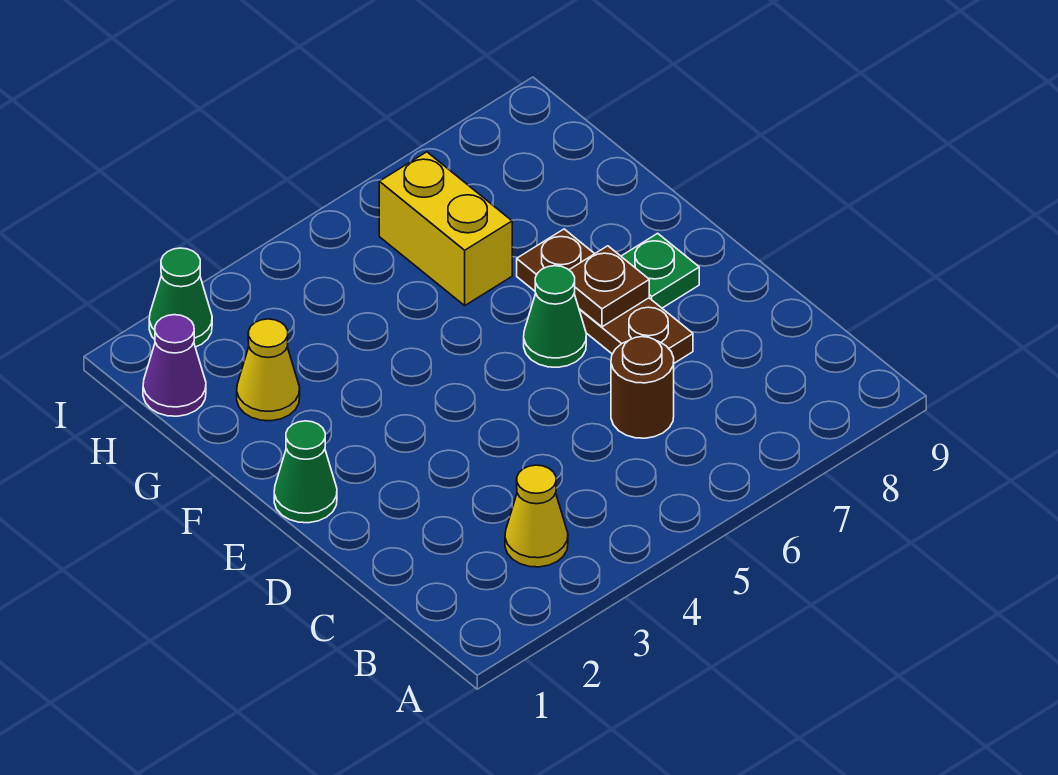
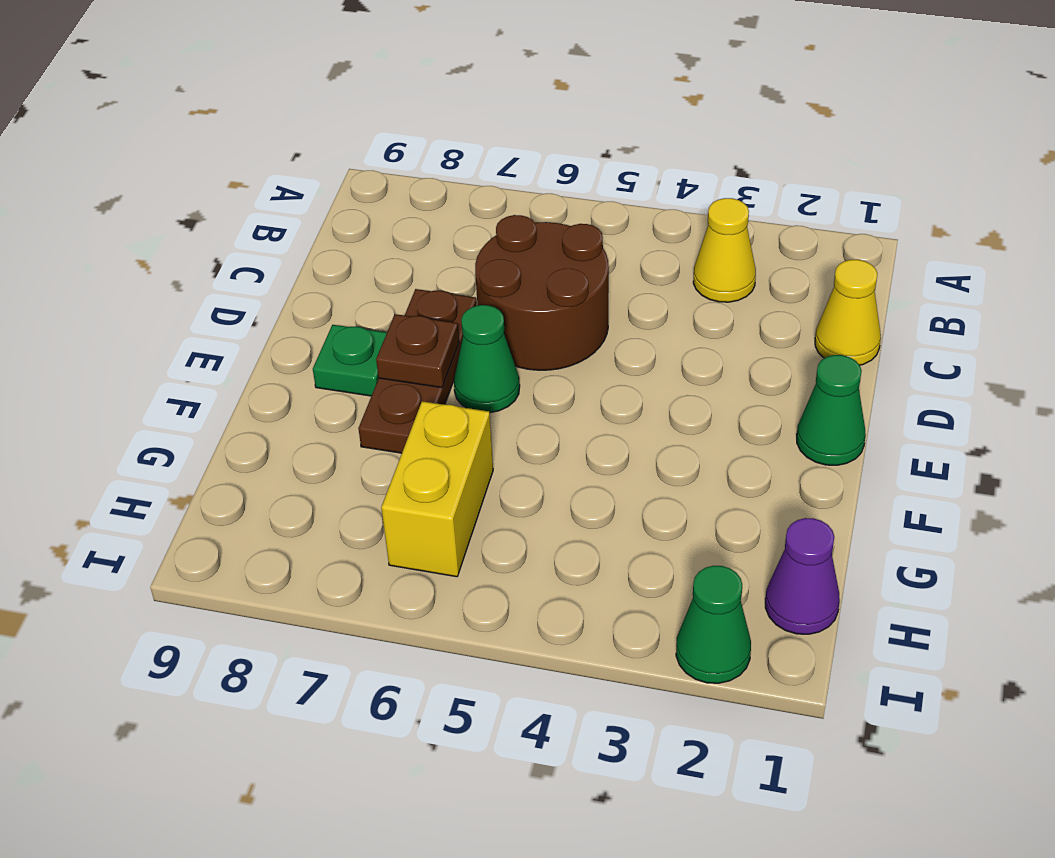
brown round brick C6 level 1 -> brown round brick C5:D6 level 1
yellow cone G2 level 1 -> yellow cone C1 level 1

